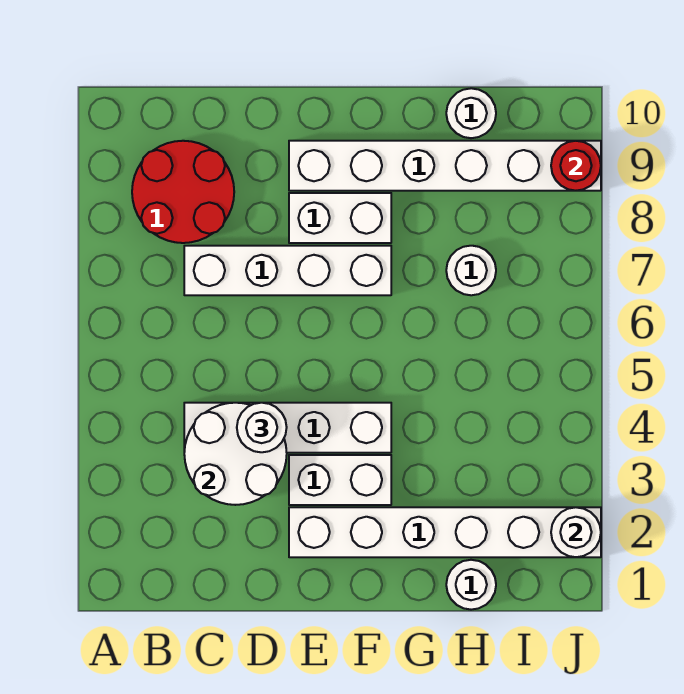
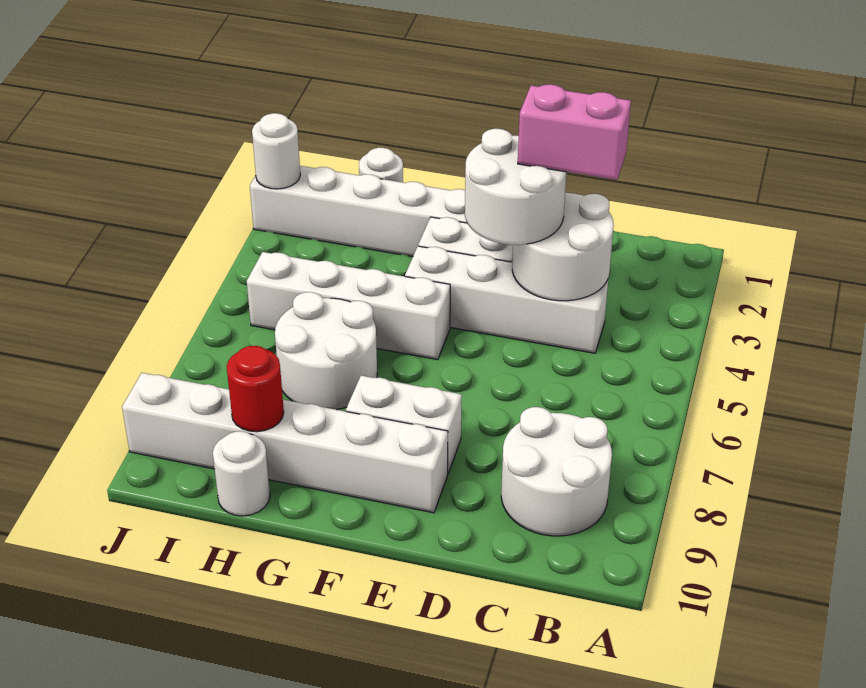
red round brick B8:C9 level 1 -> white round brick B8:C9 level 1
none -> pink brick C3:D3 level 4
white brick C7:F7 level 1 -> white brick F5:I5 level 1
white round brick D4 level 3 -> white round brick D3:E4 level 3
white round brick H7 level 1 -> white round brick G6:H7 level 1
red round brick J9 level 2 -> red round brick H9 level 2

